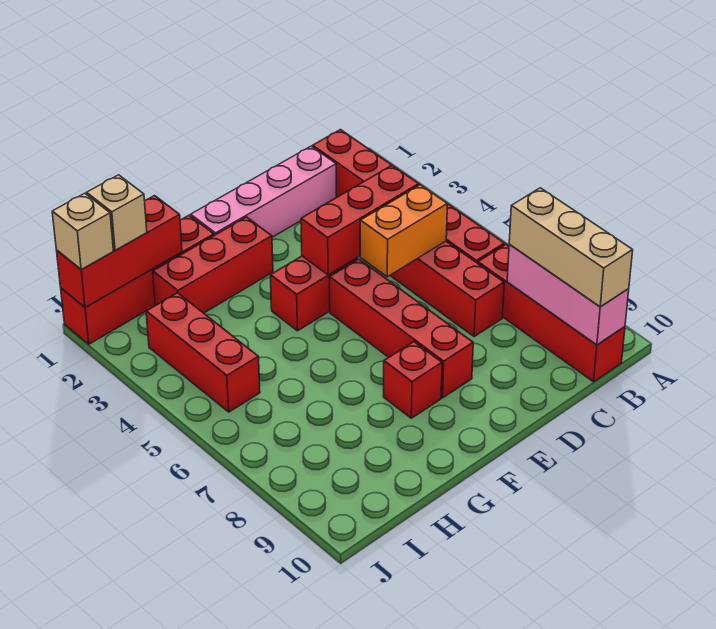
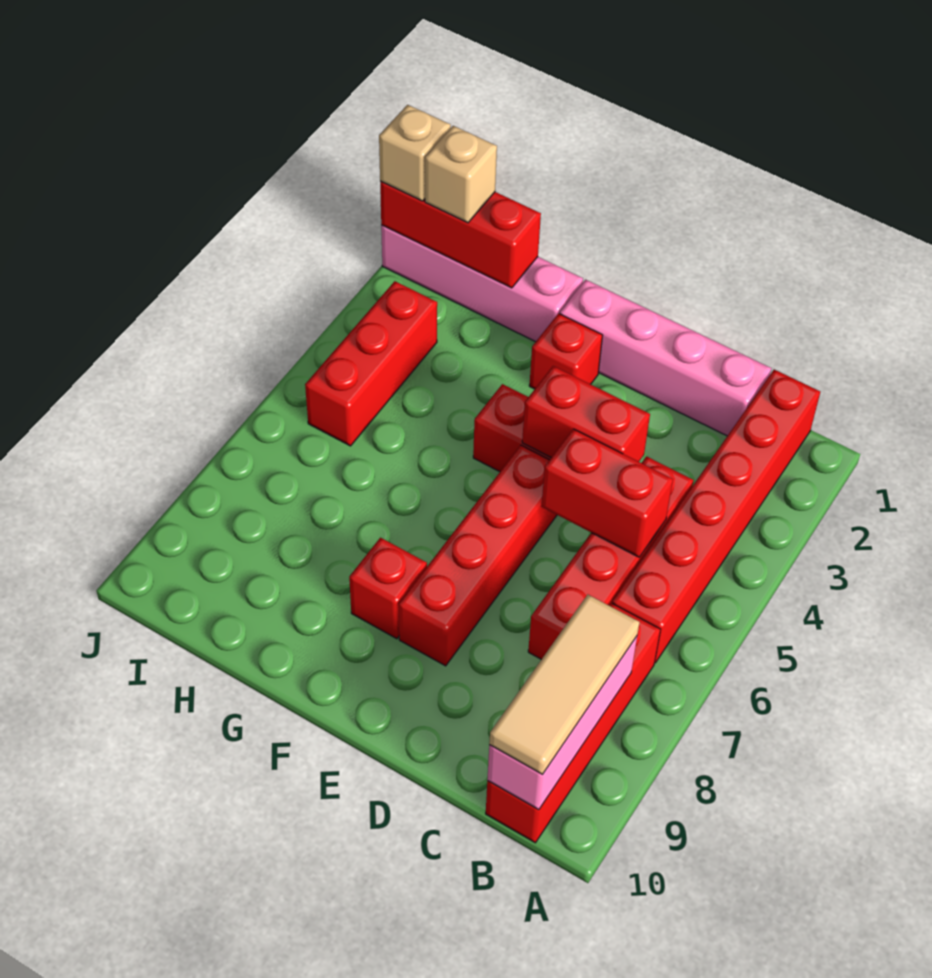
tan brick B8:B10 level 3 -> tan tile B8:B10 level 3
red brick C4:E4 level 2 -> red brick D4:E4 level 2
orange brick C5:D5 level 2 -> red brick C5:D5 level 2
red brick F2:H2 level 1 -> red brick F2 level 1
red brick G1:J1 level 1 -> pink brick G1:J1 level 1

